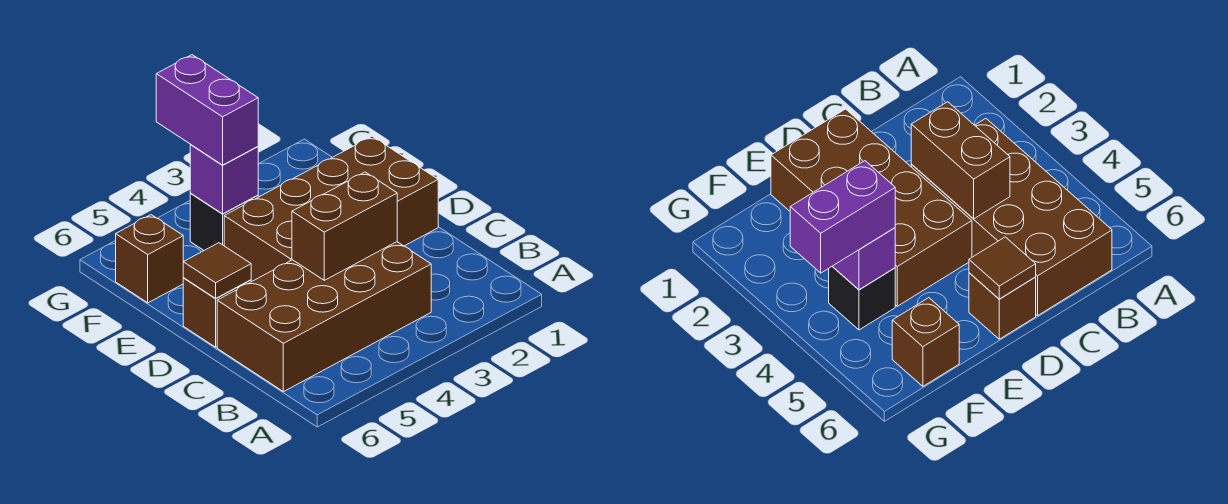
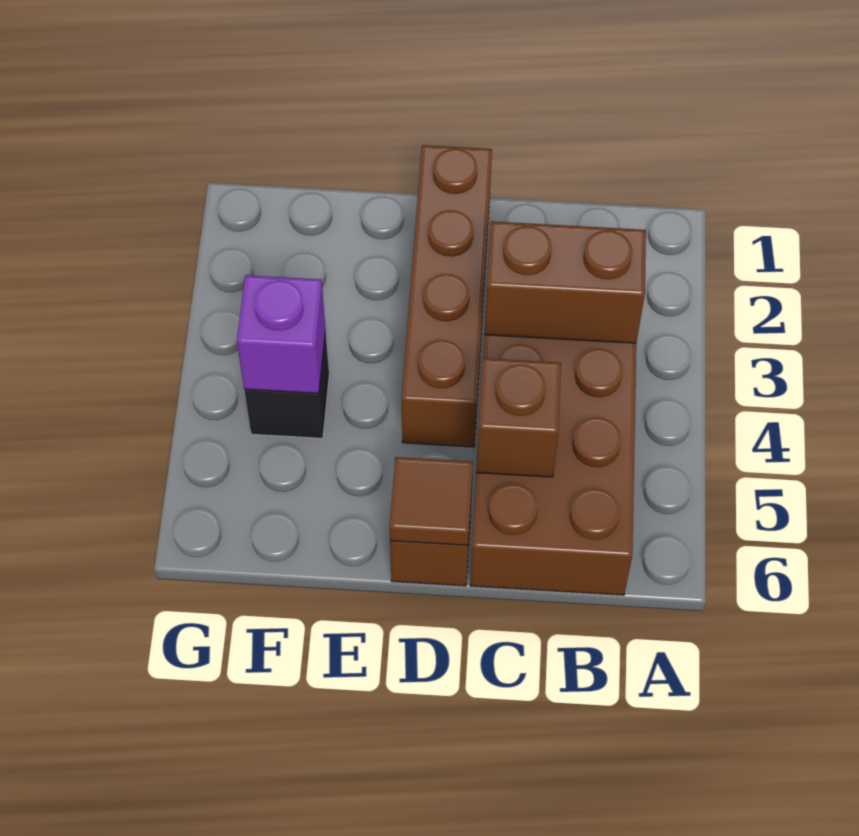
brown brick C3:C4 level 2 -> brown brick B3:C3 level 2
brown brick D1:E4 level 1 -> brown brick D1:D4 level 1
purple brick F4:G4 level 3 -> none
brown brick F6 level 1 -> brown brick C5 level 2

